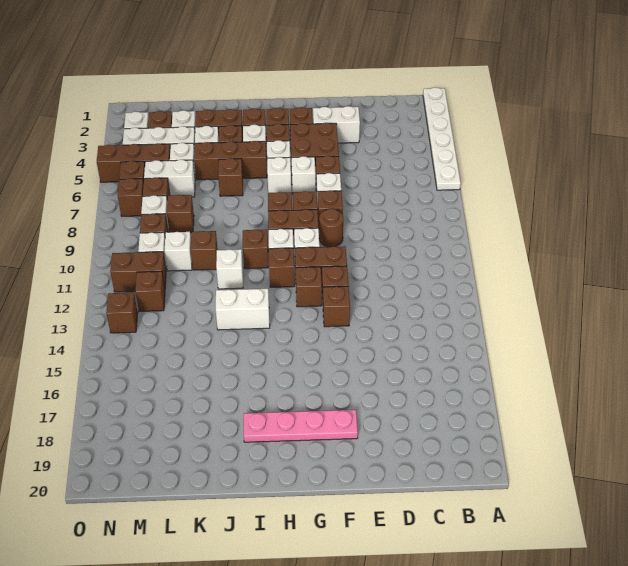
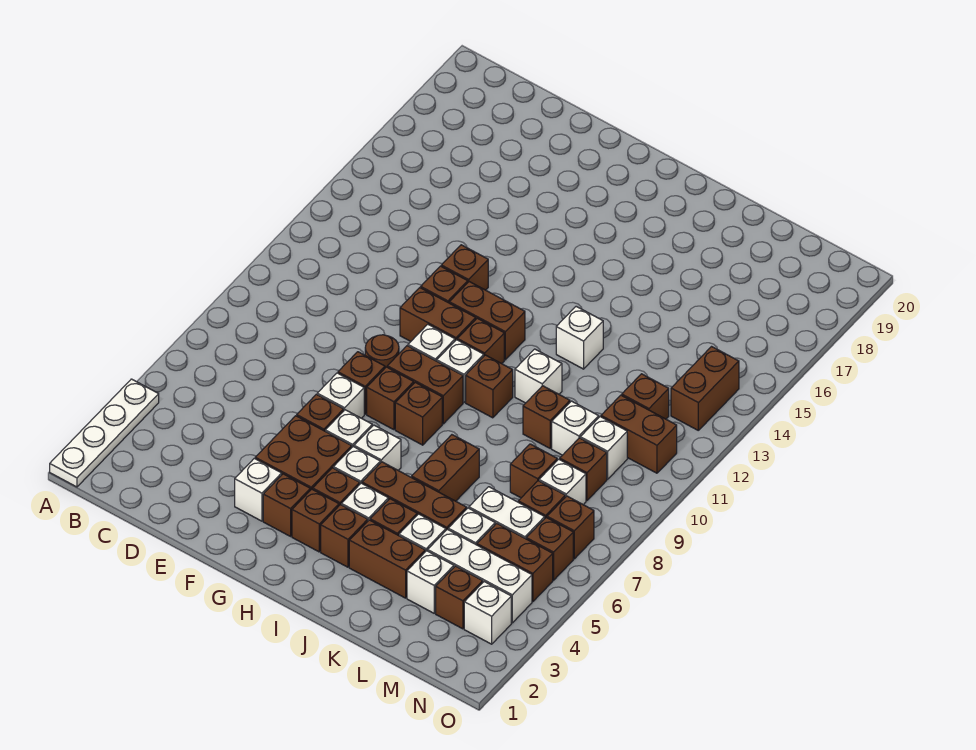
white plate A1:A6 level 1 -> white plate A1:A4 level 1
white brick E3:F3 level 1 -> white brick F3 level 1
pink plate F18:I18 level 1 -> none
brown brick G12 level 1 -> brown brick G12:H12 level 1
white brick I13:J13 level 1 -> white brick J13 level 1
brown brick J6 level 1 -> brown brick J6:J7 level 1
brown brick M5:O5 level 1 -> brown brick M5:N5 level 1
brown brick N13 level 1 -> brown brick N13:N14 level 1

